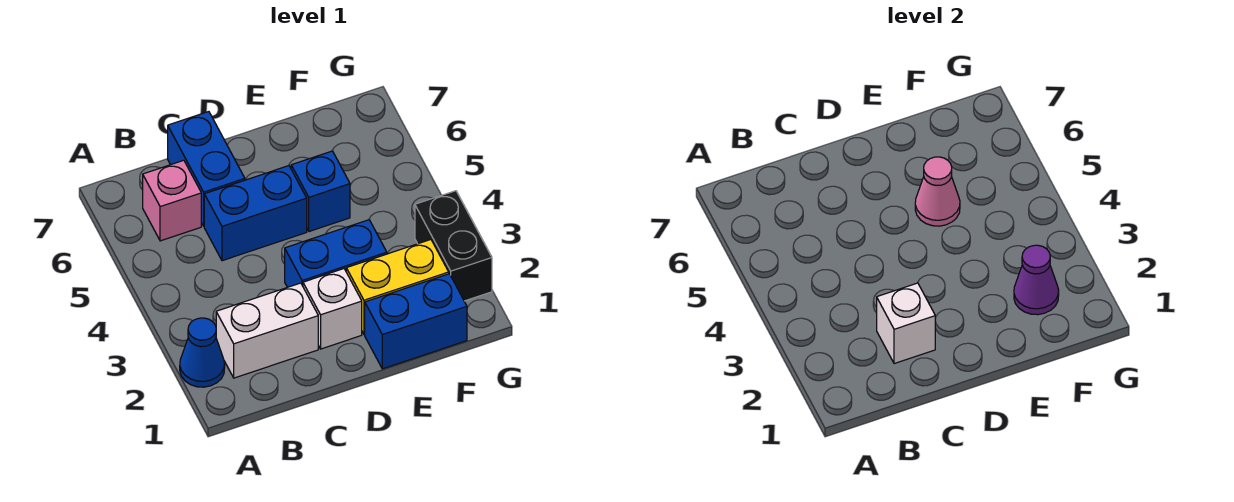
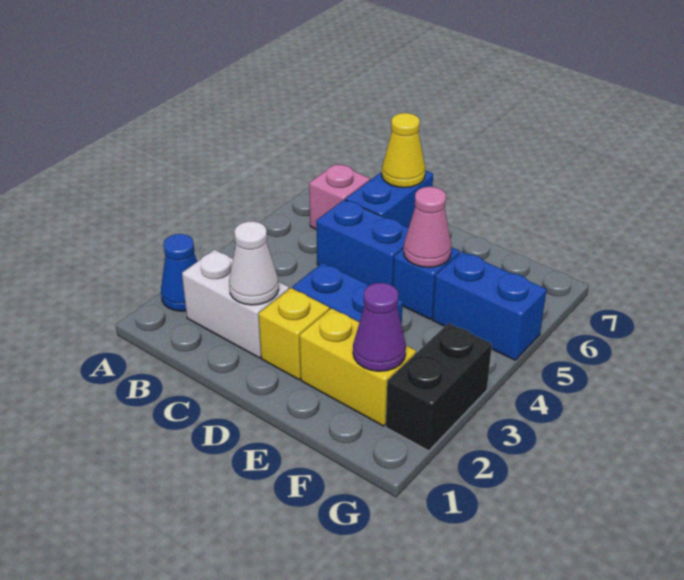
white brick C2 level 2 -> white cone C2 level 2
none -> yellow cone C7 level 2
white brick D2 level 1 -> yellow brick D2 level 1
blue brick E1:F1 level 1 -> blue brick F5:G5 level 1

